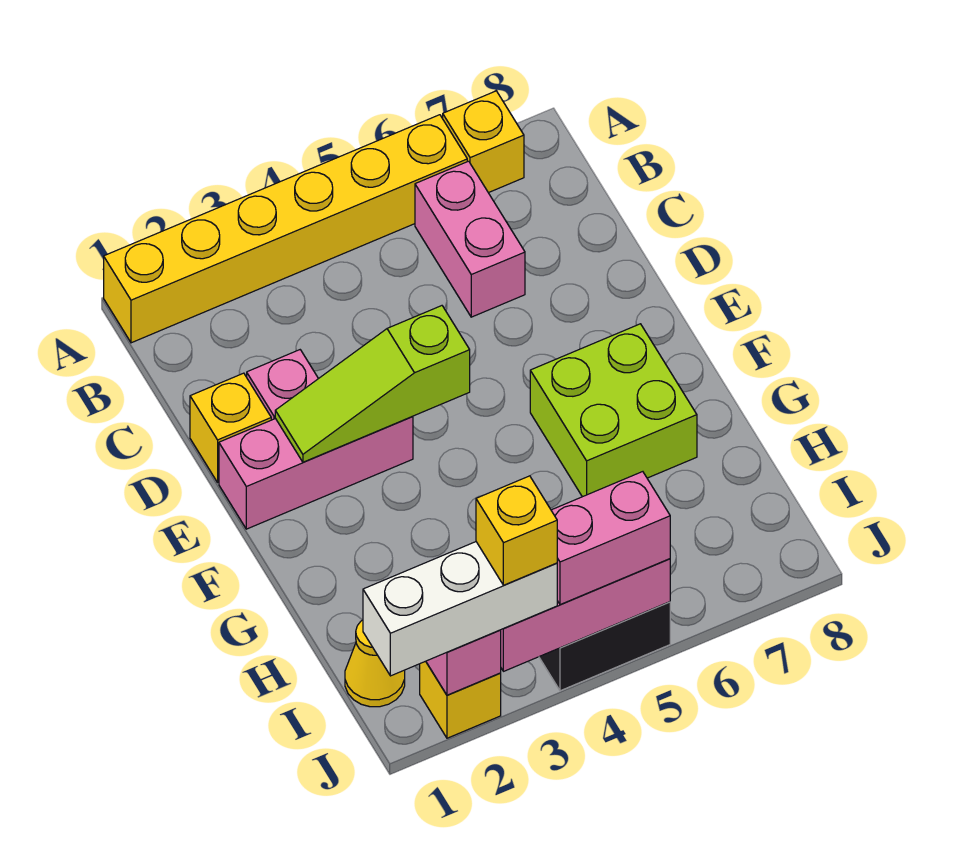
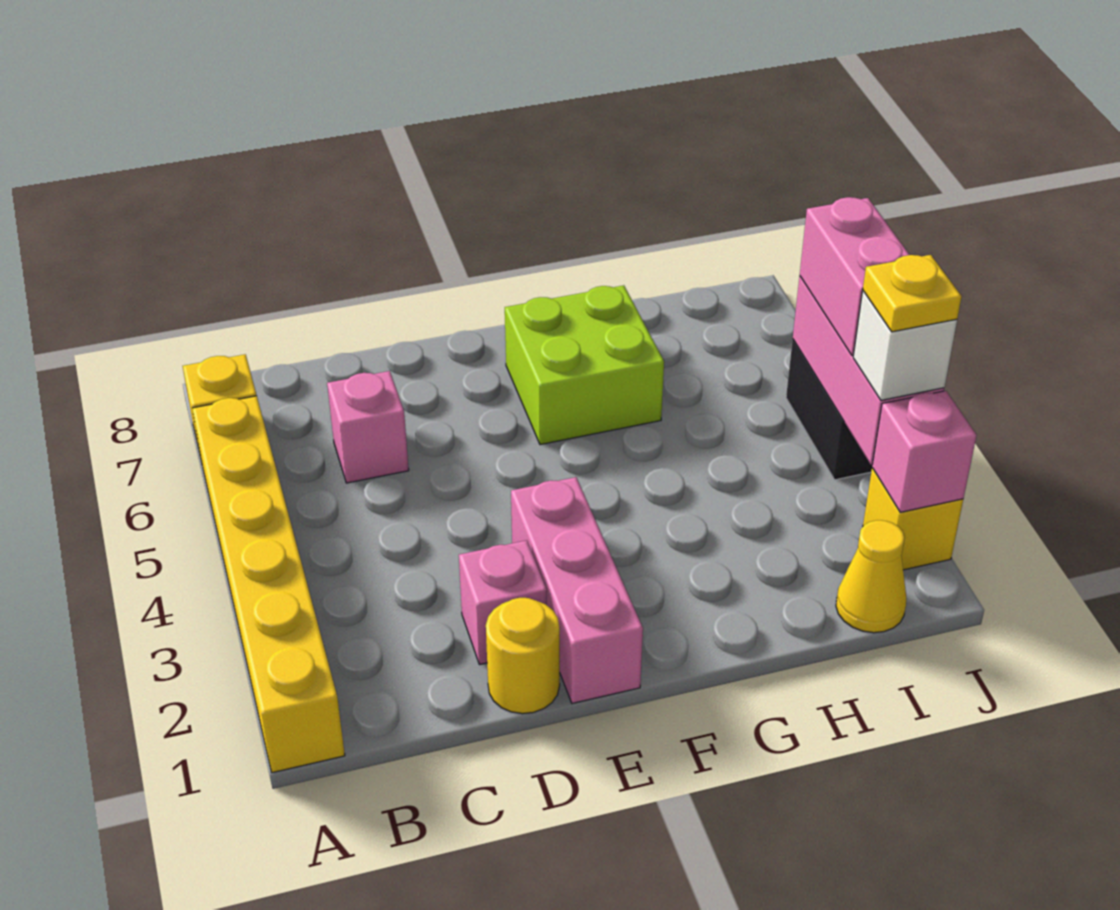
pink brick B6:C6 level 1 -> pink brick C6 level 1
yellow brick D1 level 1 -> yellow round brick D1 level 1
lime slope E2:E4 level 2 top 4 -> none
white brick J1:J3 level 3 -> white brick J3 level 3
yellow brick J3 level 4 -> yellow plate J3 level 4

